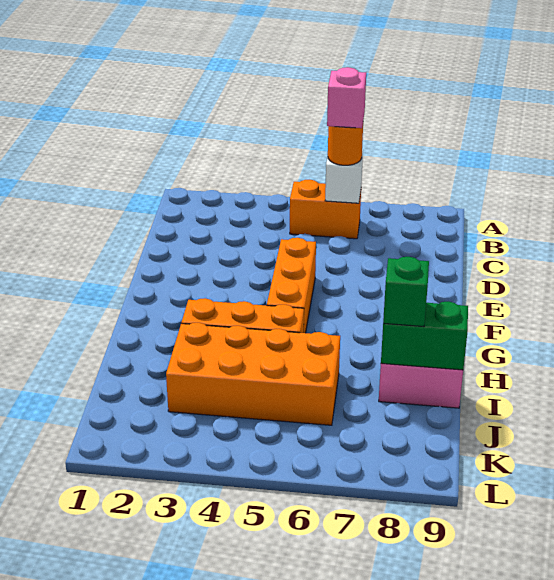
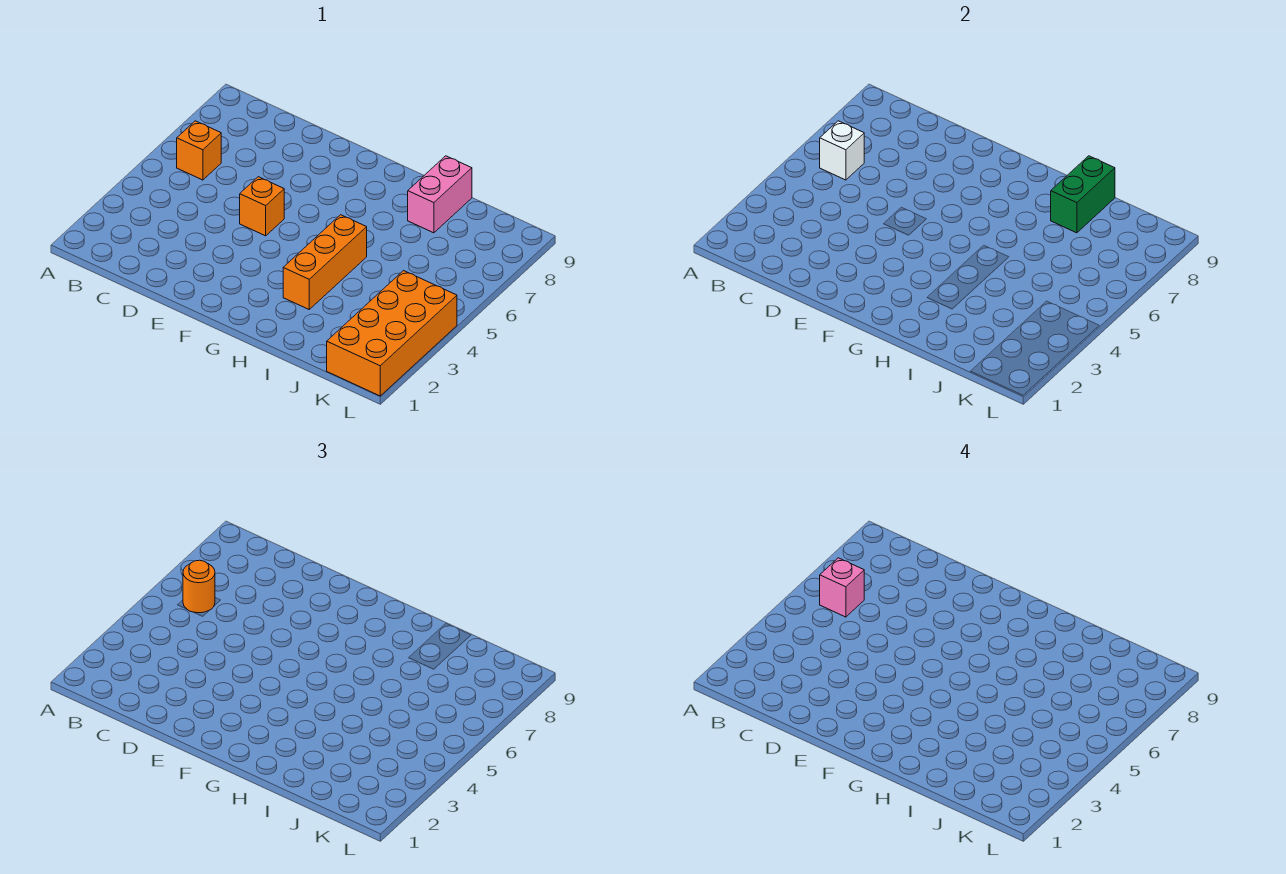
orange brick B5:B6 level 1 -> orange brick B6 level 1
orange brick E5:G5 level 1 -> orange brick E5 level 1
orange brick I3:J6 level 1 -> orange brick K1:L4 level 1
green brick I8 level 3 -> none

